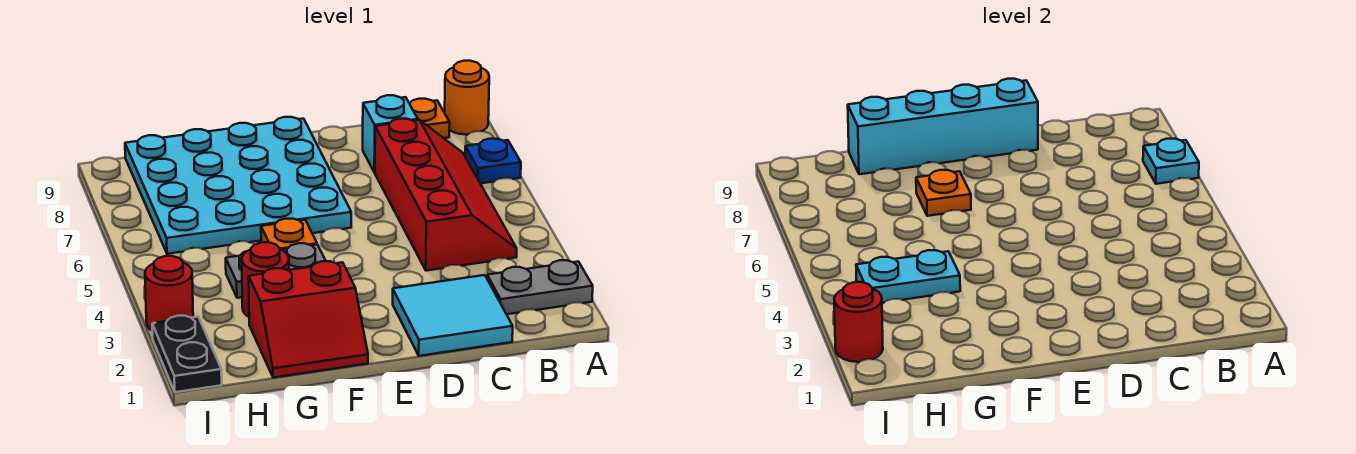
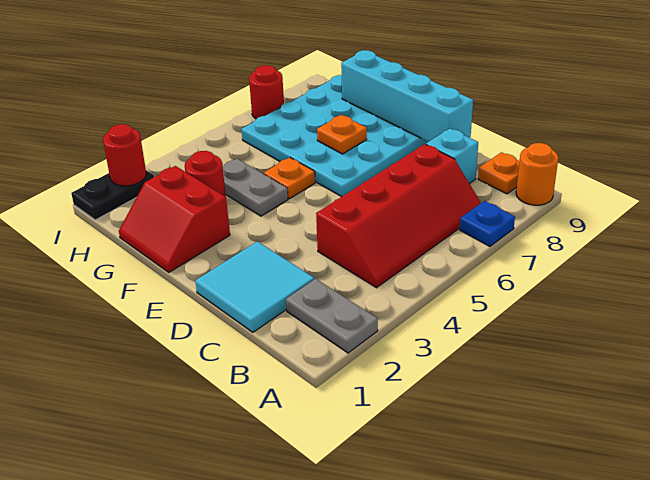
cyan plate A7 level 2 -> none
cyan plate G4:H4 level 2 -> none
red round brick I3 level 1 -> red round brick I7 level 1

